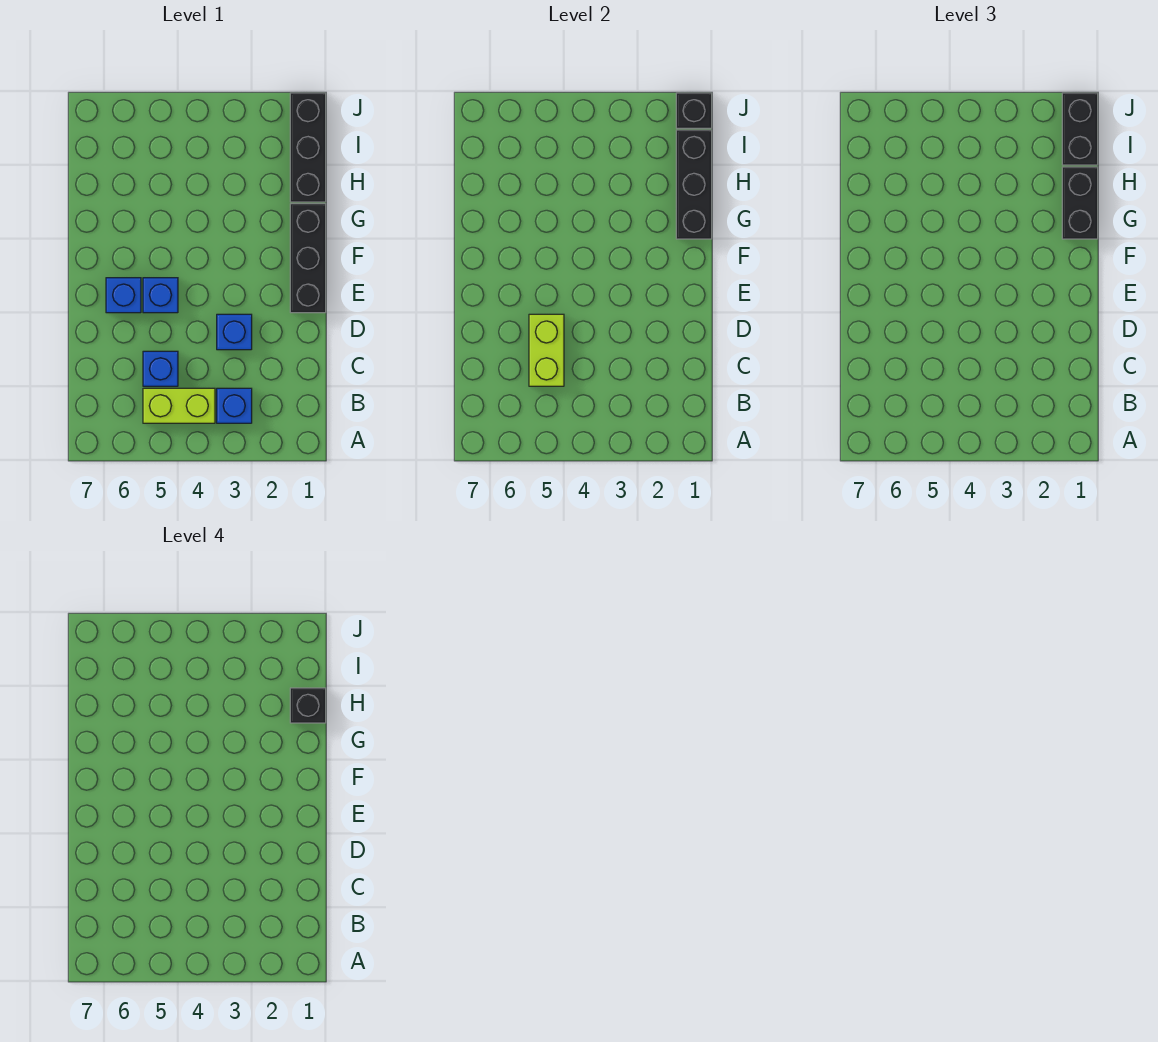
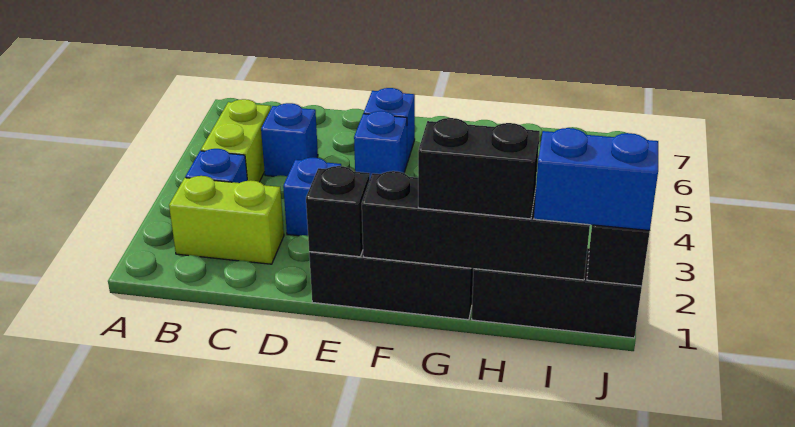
lime brick C5:D5 level 2 -> lime brick B2:C2 level 1
black brick G1:I1 level 2 -> black brick F1:I1 level 2
black brick H1 level 4 -> black brick E1 level 2
black brick I1:J1 level 3 -> blue brick I1:J1 level 3

